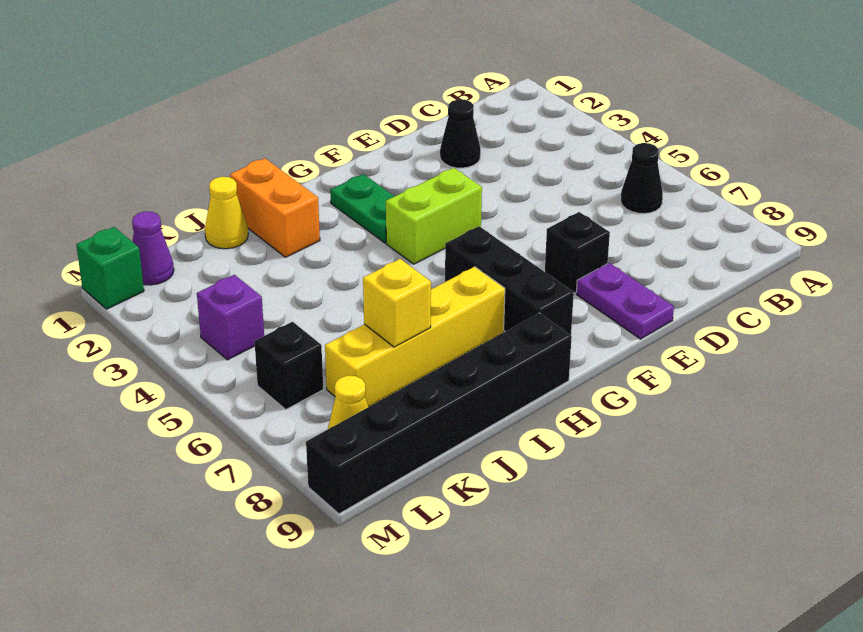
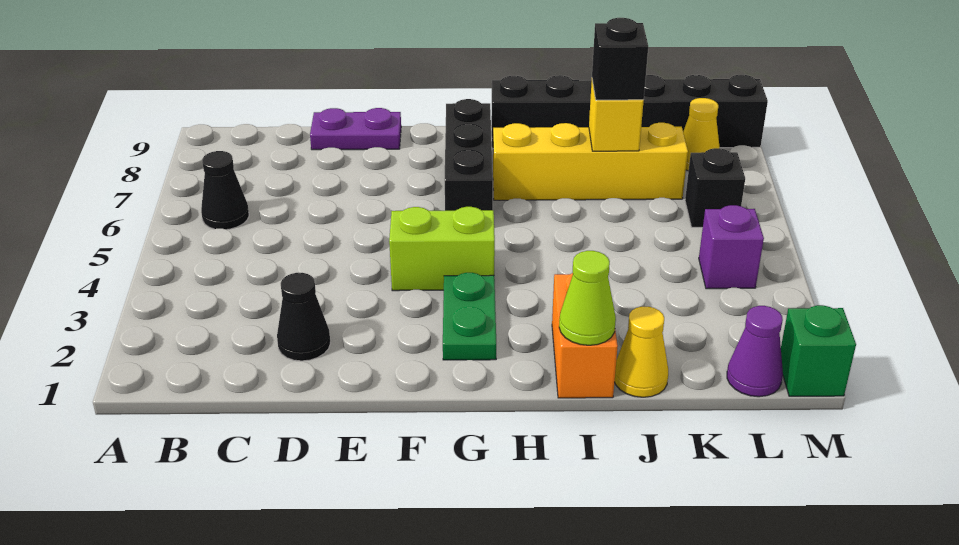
black brick E7 level 1 -> black brick J7 level 3
purple plate E8:E9 level 1 -> purple plate D9:E9 level 1
none -> lime cone I1 level 2

